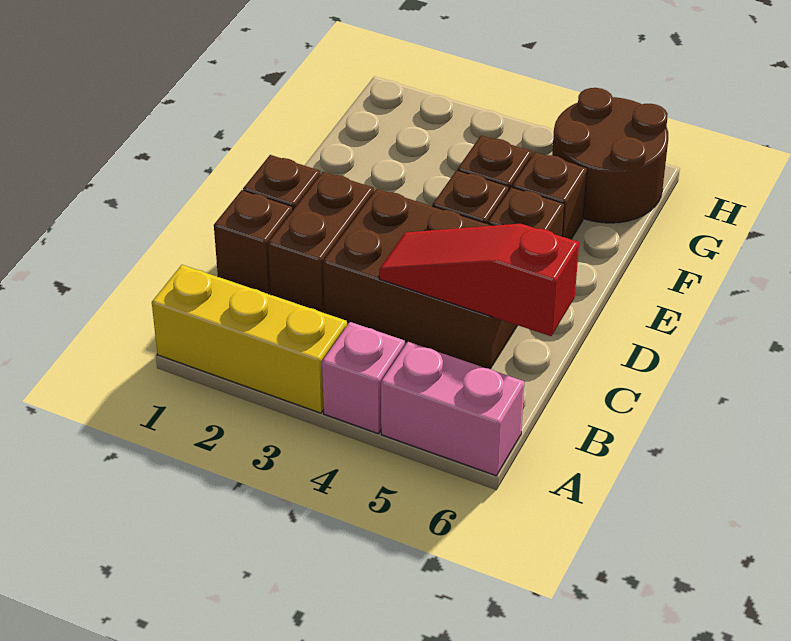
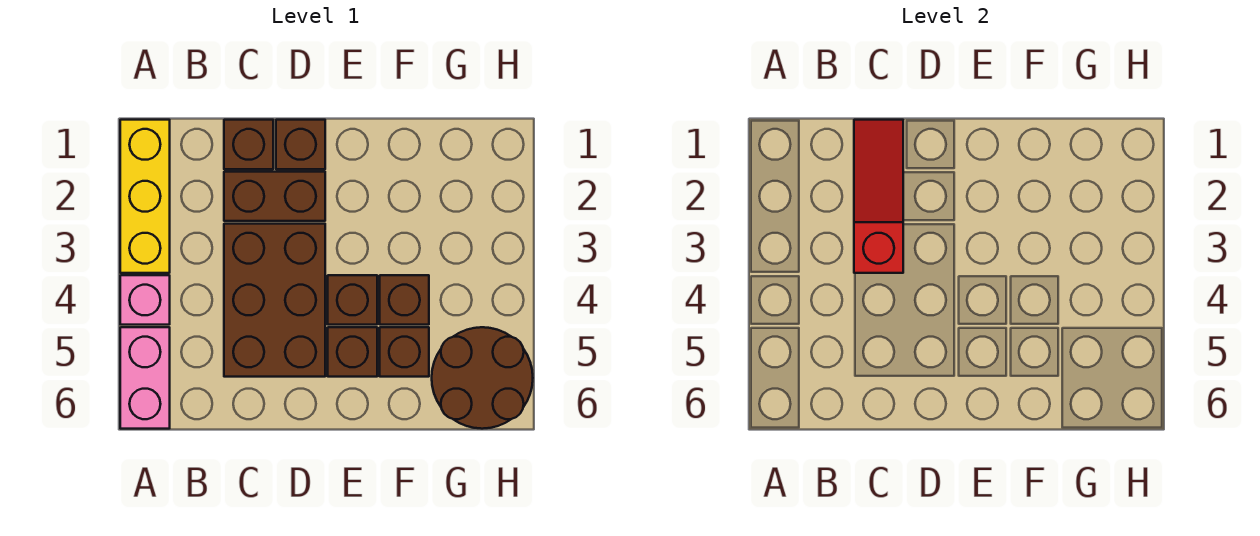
red slope C4:C6 level 2 top 6 -> red slope C1:C3 level 2 top 3

